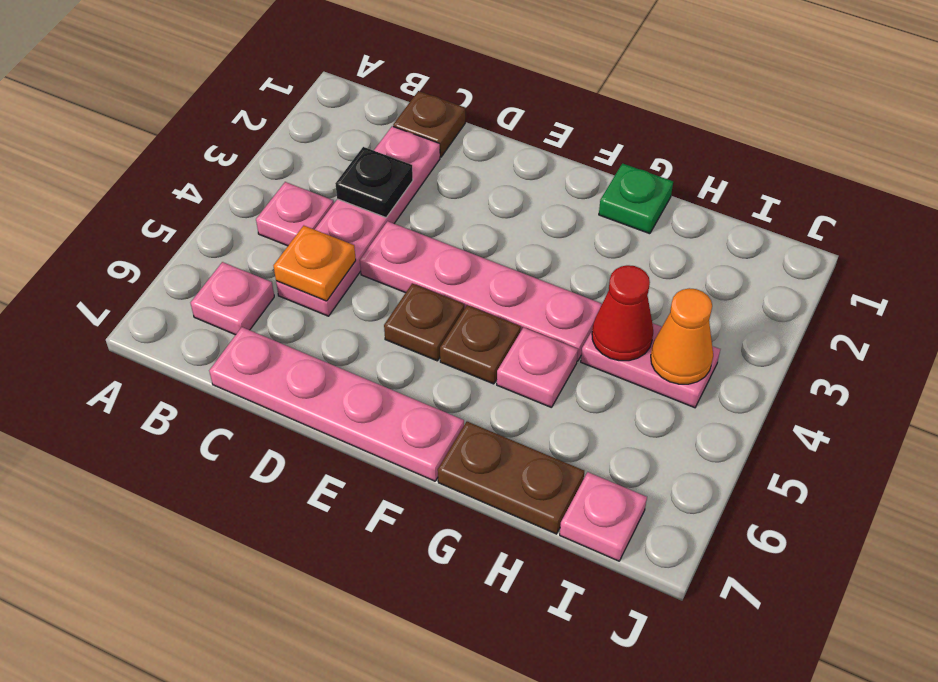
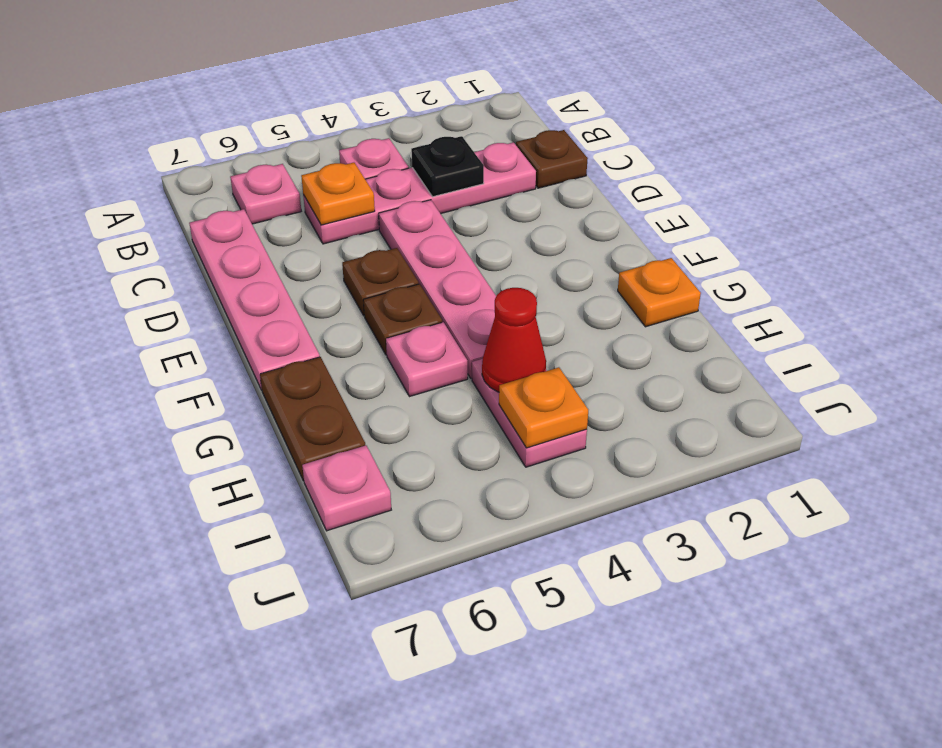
green plate G1 level 1 -> orange plate G1 level 1
orange cone I4 level 2 -> orange plate I4 level 2

